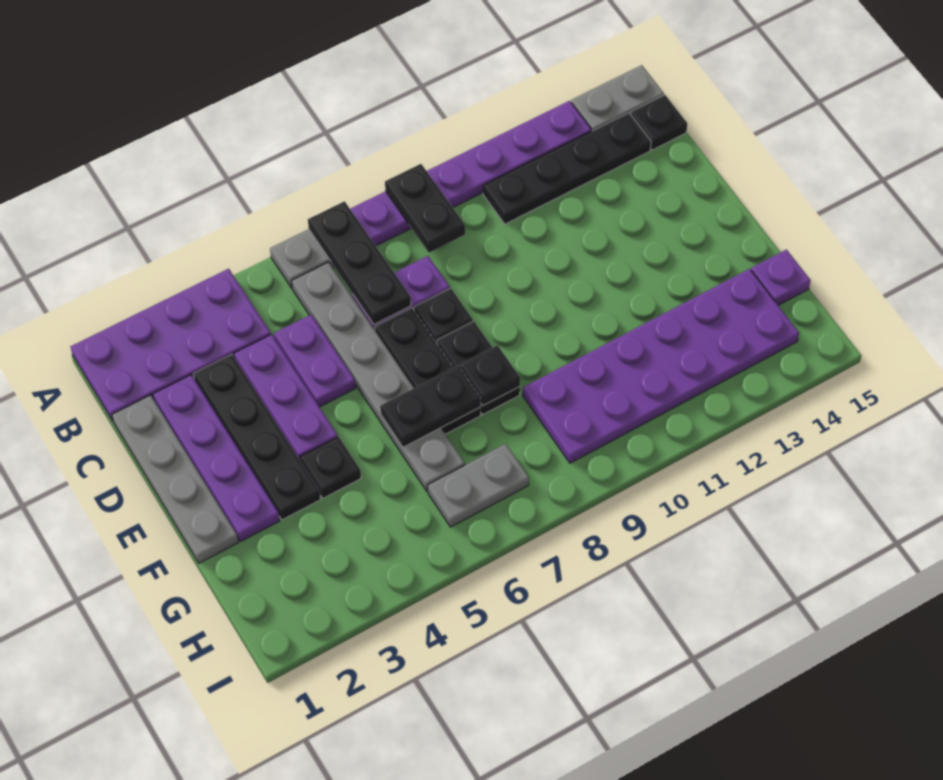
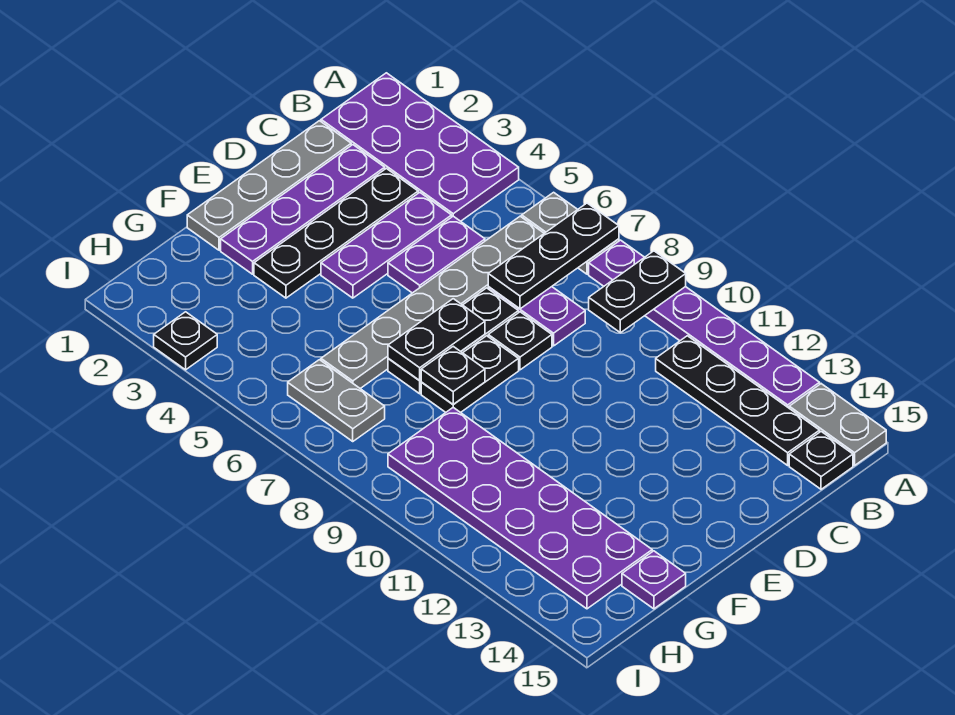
black plate F4 level 1 -> black plate I3 level 1
black plate F6:F7 level 2 -> black plate E7:F7 level 2

